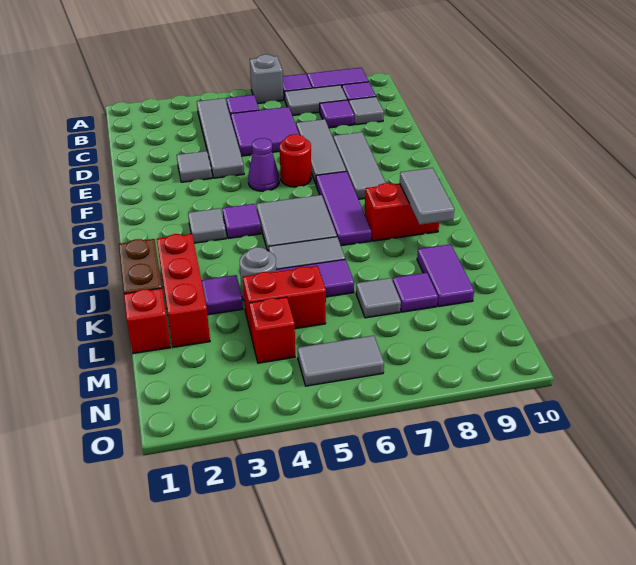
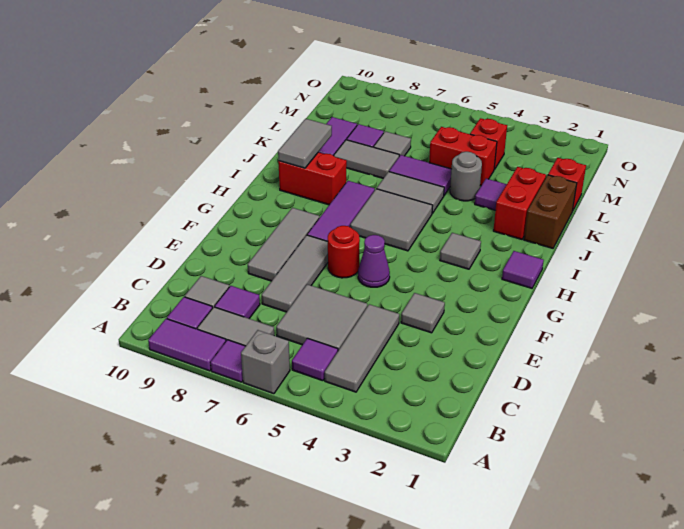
grey tile B4:E4 level 1 -> grey tile B4:D4 level 1
purple tile C5:D6 level 1 -> grey tile C5:D6 level 1
purple tile H4 level 1 -> purple tile H1 level 1
red brick J2:L2 level 1 -> red brick J2:K2 level 1
grey tile N5:N6 level 1 -> grey tile K7:K8 level 1

